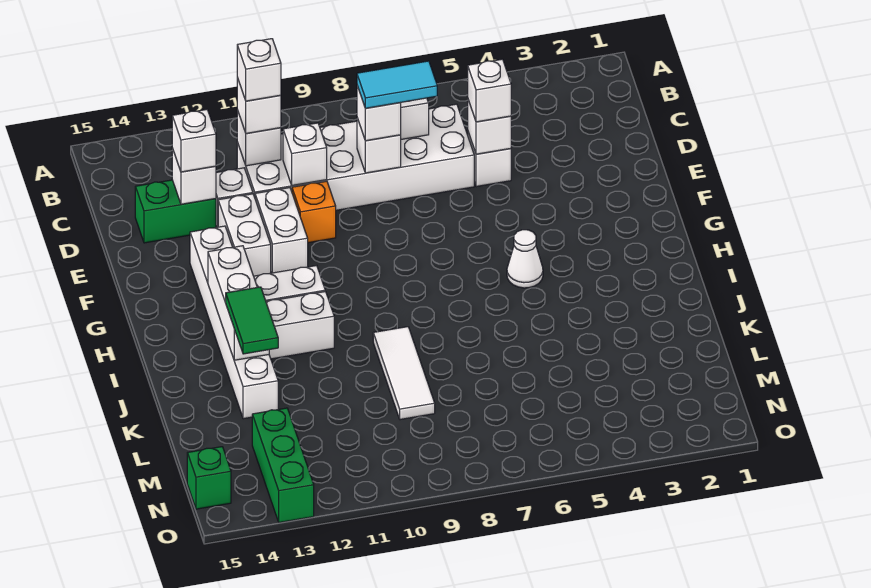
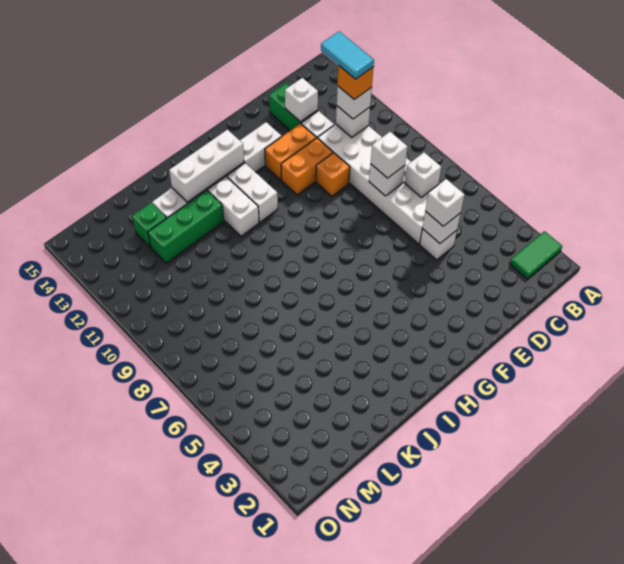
white brick C11 level 4 -> orange brick C11 level 4
cyan tile D7:D8 level 4 -> cyan tile C11:C12 level 5
white brick D10 level 2 -> none
white brick D13 level 3 -> none
white brick E11:F11 level 1 -> orange brick E11:F11 level 1
white brick E12:F12 level 1 -> orange brick E12:F12 level 1
white cone H5 level 1 -> none
white tile J9:L9 level 1 -> none
green tile J13:K13 level 3 -> green tile A2:B2 level 1
green brick M13:O13 level 1 -> green brick J12:L12 level 1
green brick N15 level 1 -> green brick L13 level 1

